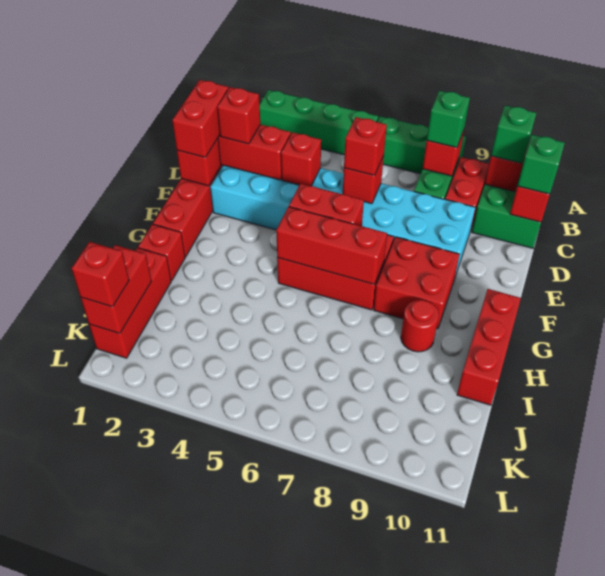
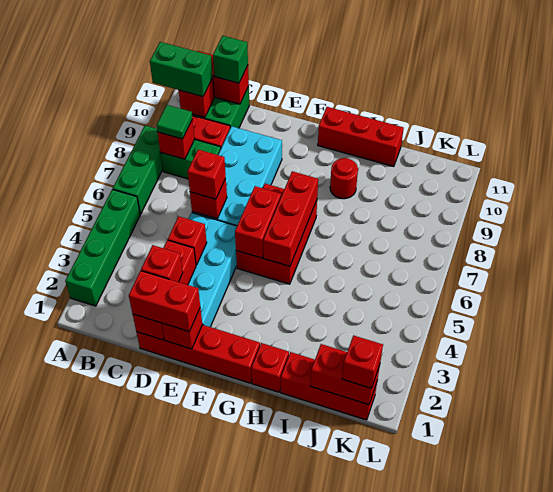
green brick B8 level 3 -> green tile B8 level 3
green brick B10 level 3 -> green brick A10:B10 level 3
red brick F8:G9 level 1 -> none

